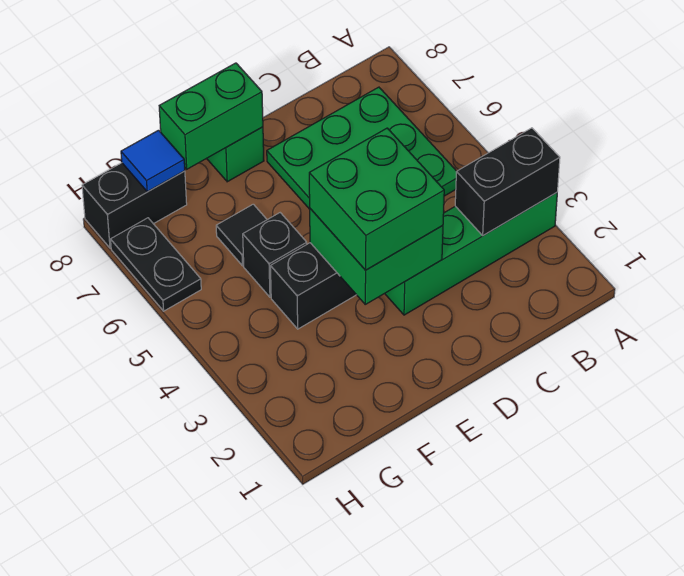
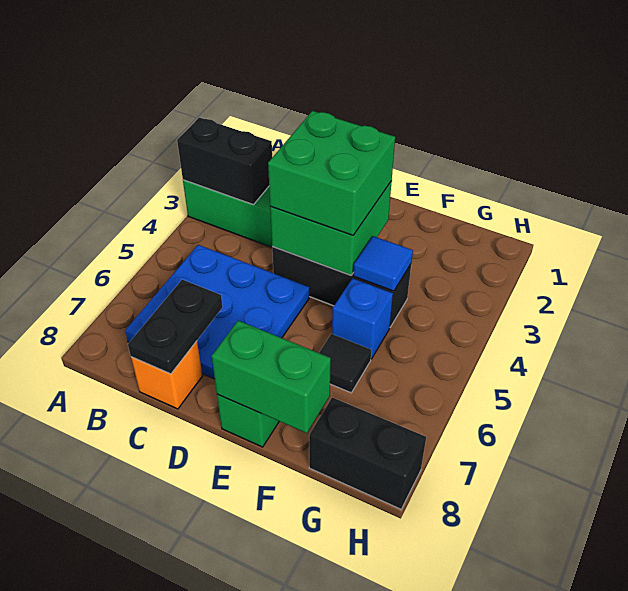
green plate B5:D7 level 1 -> blue plate B5:D7 level 1
none -> orange brick C8 level 1
black brick F5 level 1 -> blue brick F5 level 1
blue tile G8 level 2 -> blue tile F4 level 2
black plate H6:H7 level 1 -> black plate C7:C8 level 2

